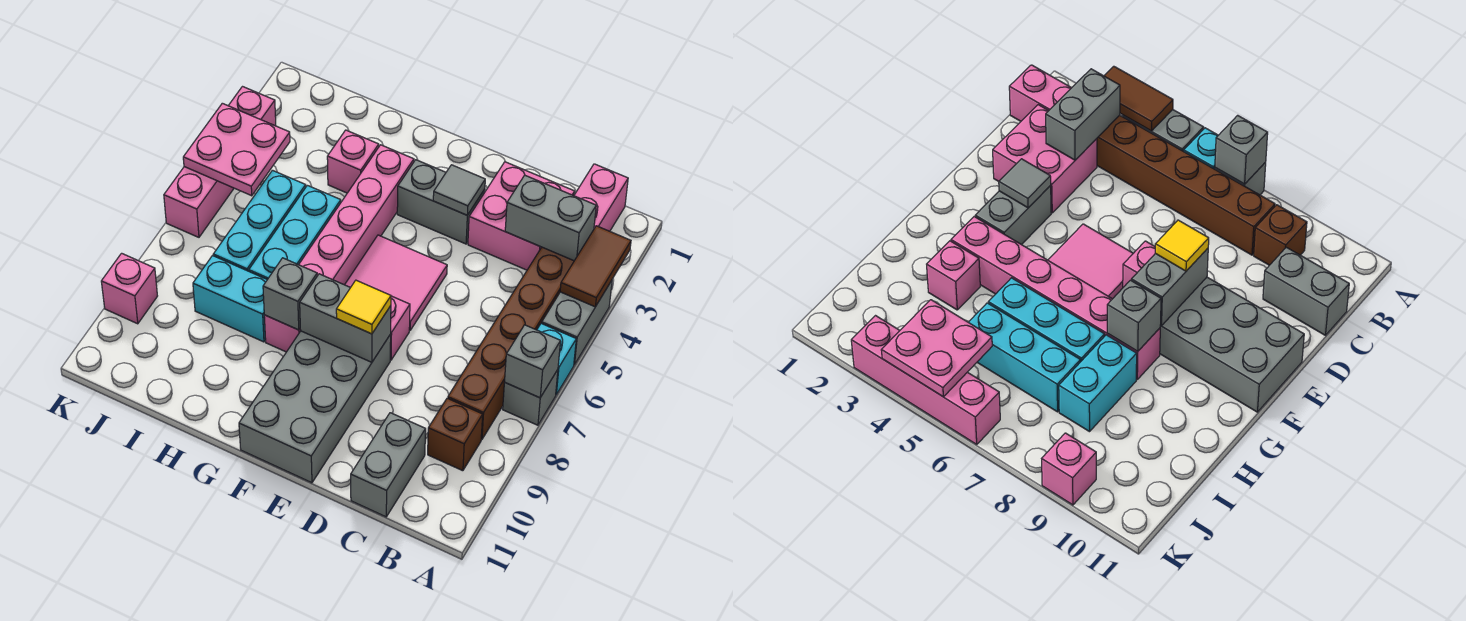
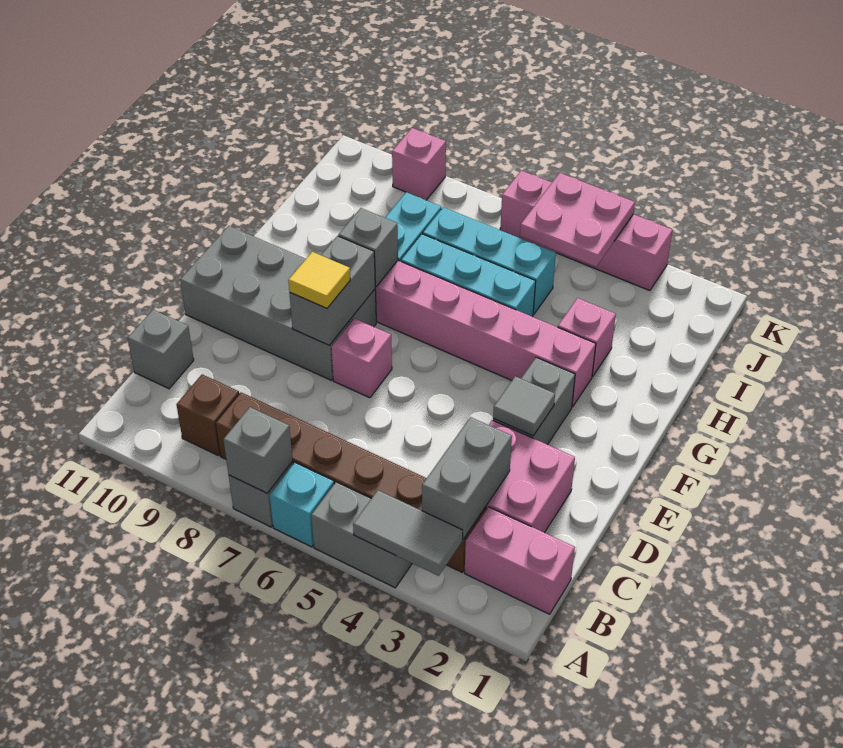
brown tile A3:A4 level 2 -> grey tile A3:A4 level 2
grey brick C10:C11 level 1 -> grey brick C11 level 1
pink tile E5:F6 level 1 -> none

